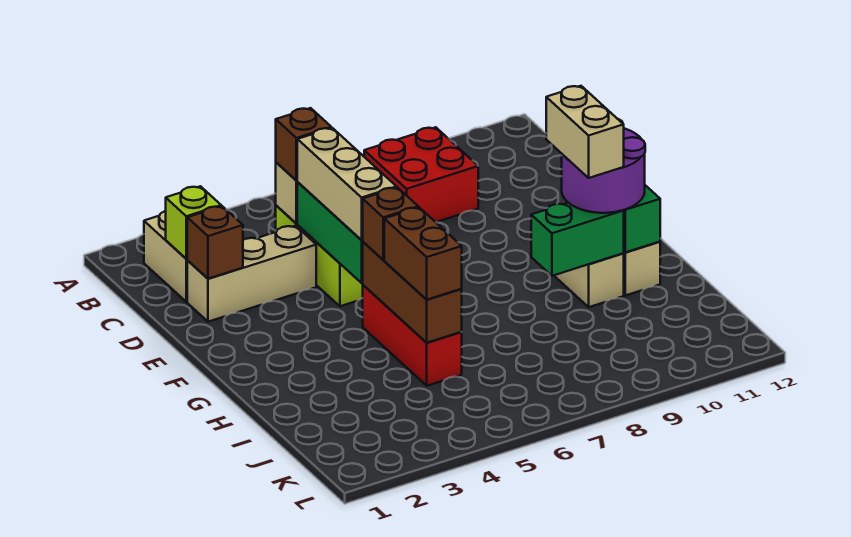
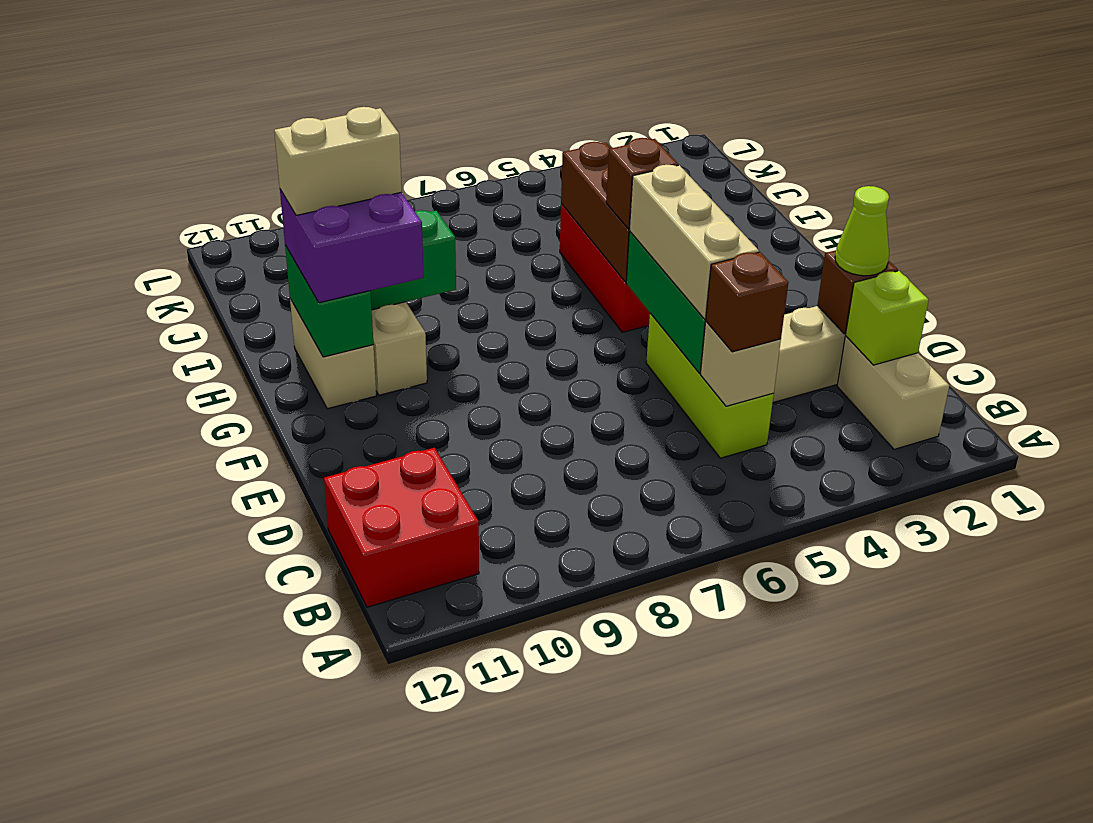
red brick B8:C9 level 1 -> red brick B11:C12 level 1
none -> lime cone D2 level 3
purple round brick G10:H11 level 3 -> purple brick G10:H11 level 3
tan brick G10:H10 level 4 -> tan brick H10:H11 level 4
brown brick H5:I5 level 3 -> none

